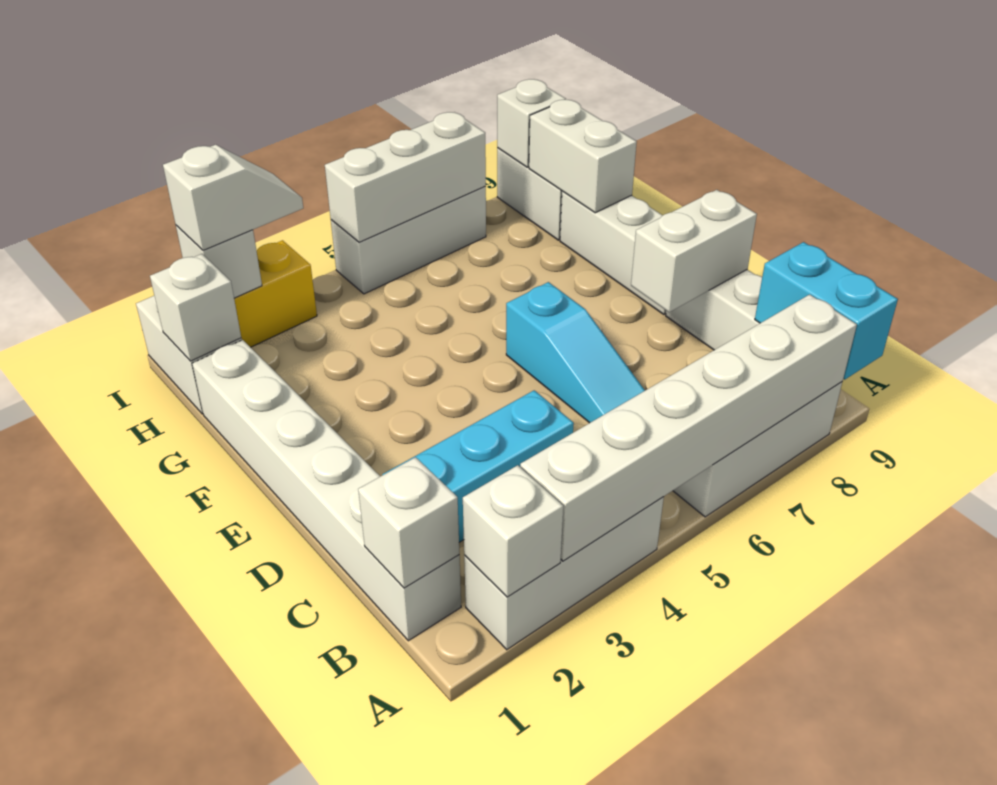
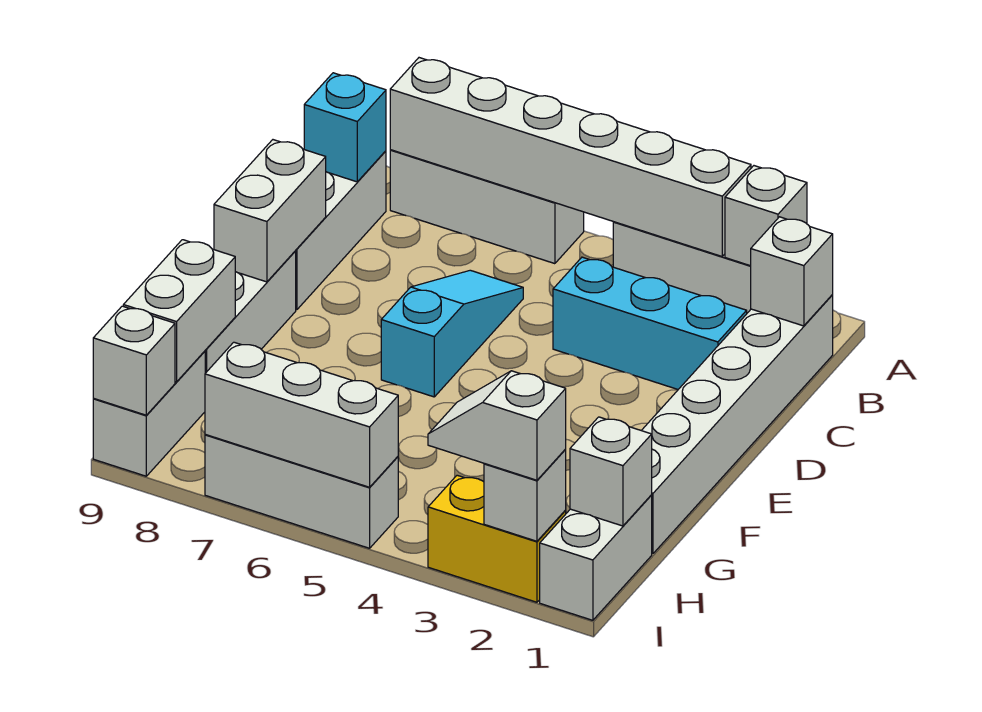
cyan brick A9:B9 level 2 -> cyan brick B9 level 2
white brick D8:D9 level 2 -> white brick D9:E9 level 2

